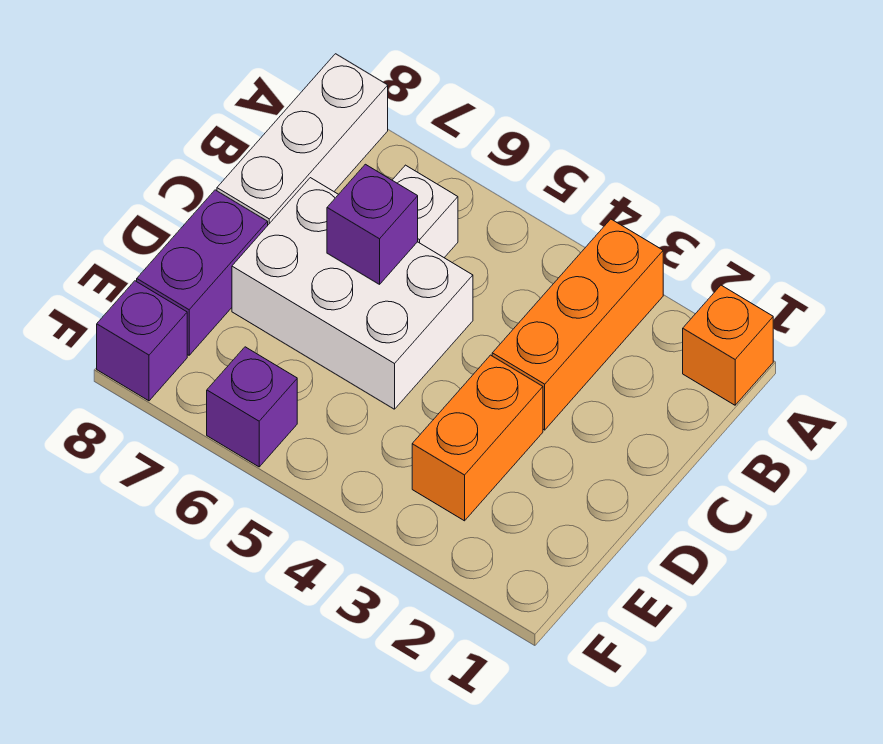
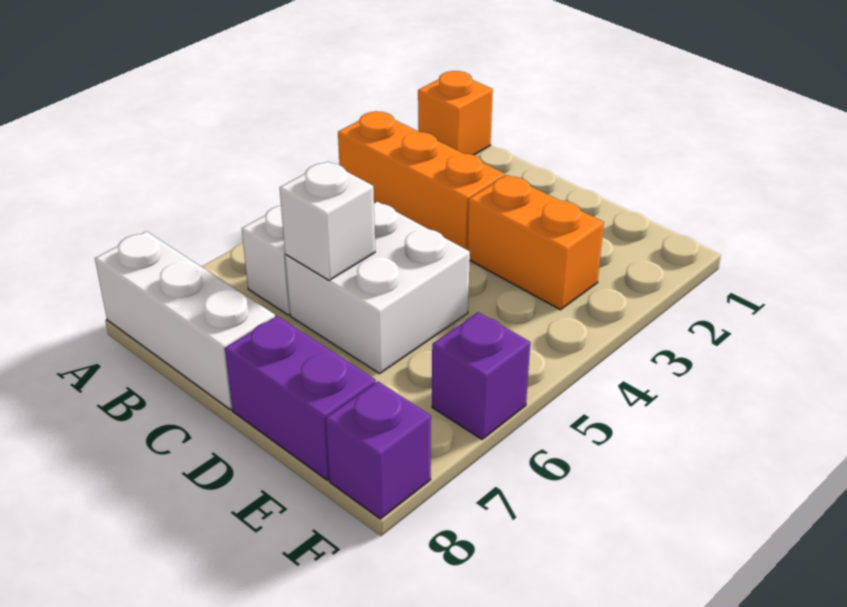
white brick C5:D7 level 1 -> white brick C5:D6 level 1
purple brick C6 level 2 -> white brick C6 level 2

